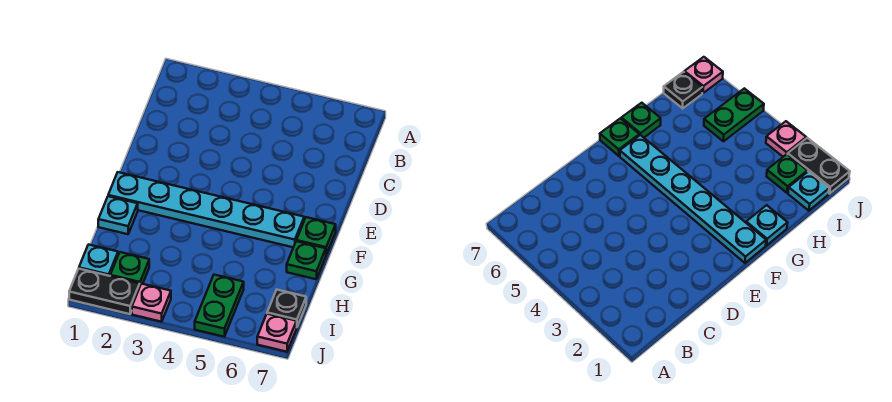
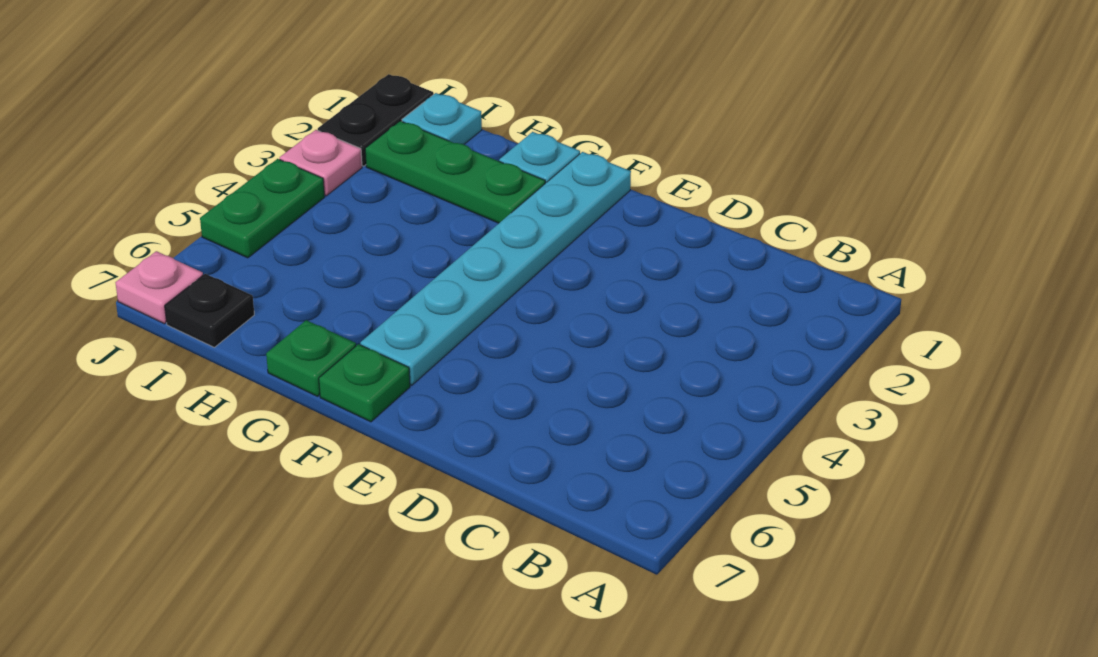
green plate I2 level 1 -> green plate G2:I2 level 1
green plate I5:J5 level 1 -> green plate J4:J5 level 1

